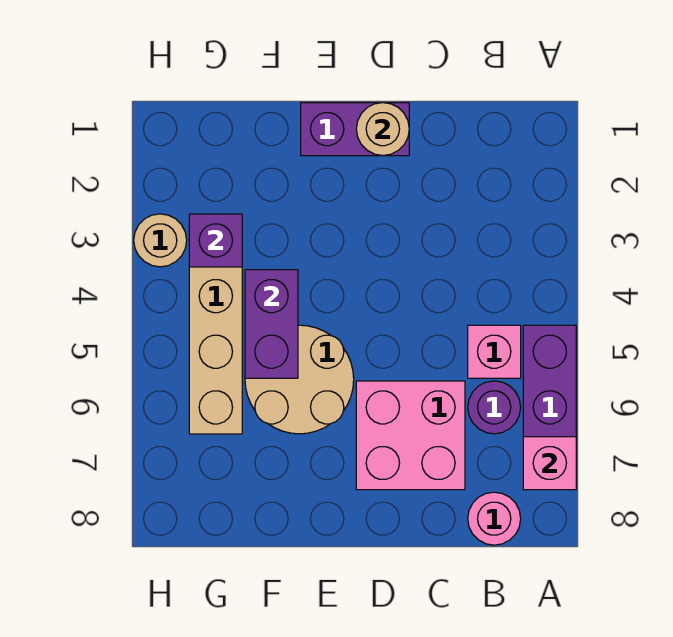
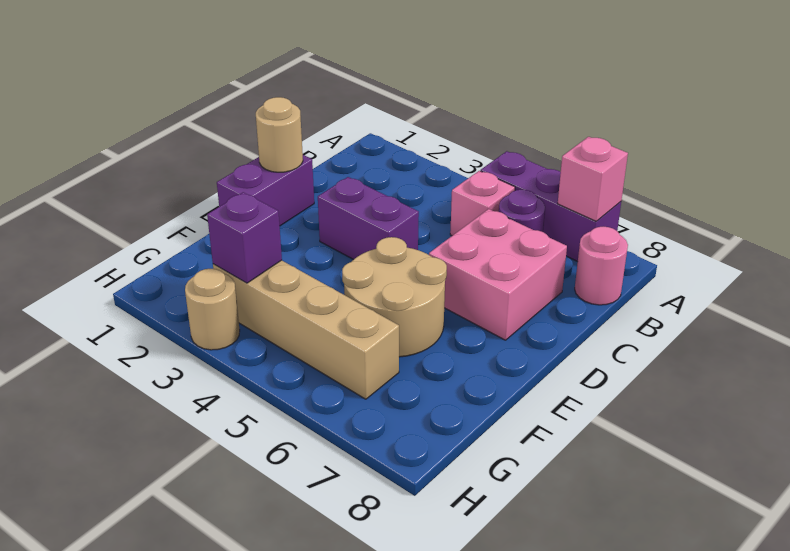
purple brick F4:F5 level 2 -> purple brick D3:D4 level 1

